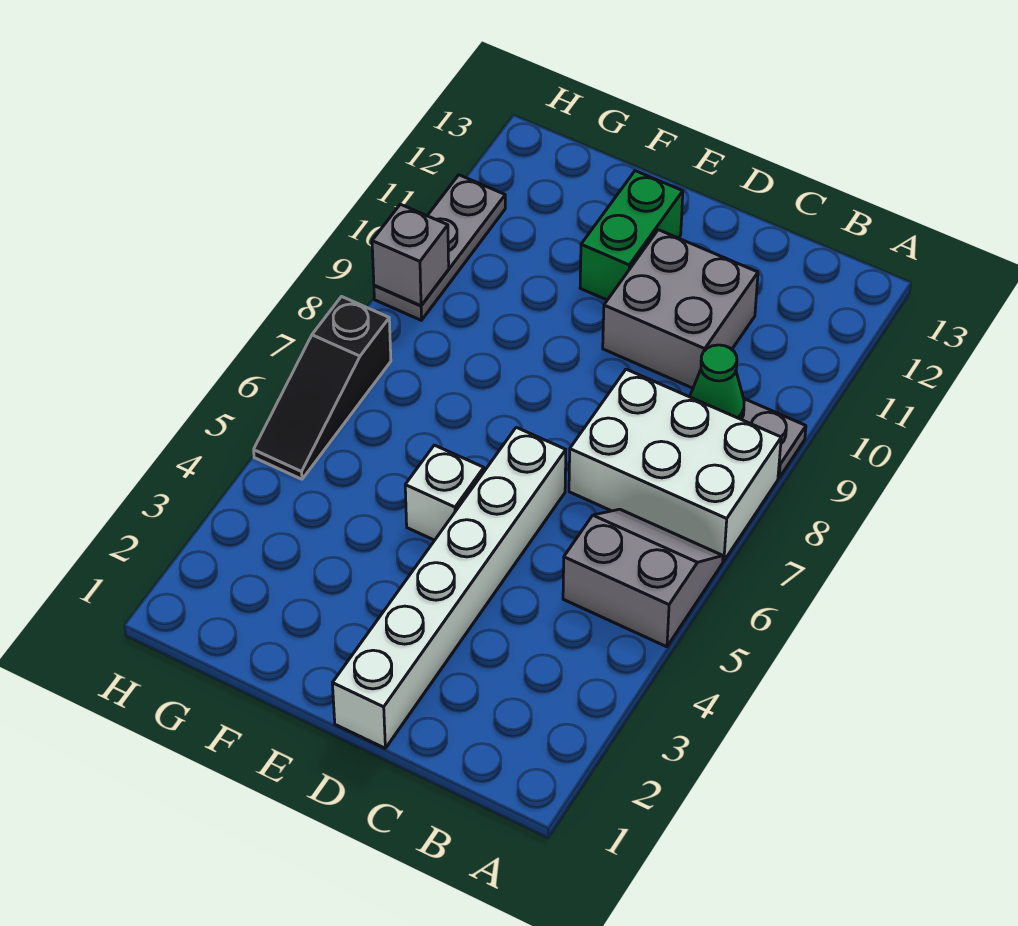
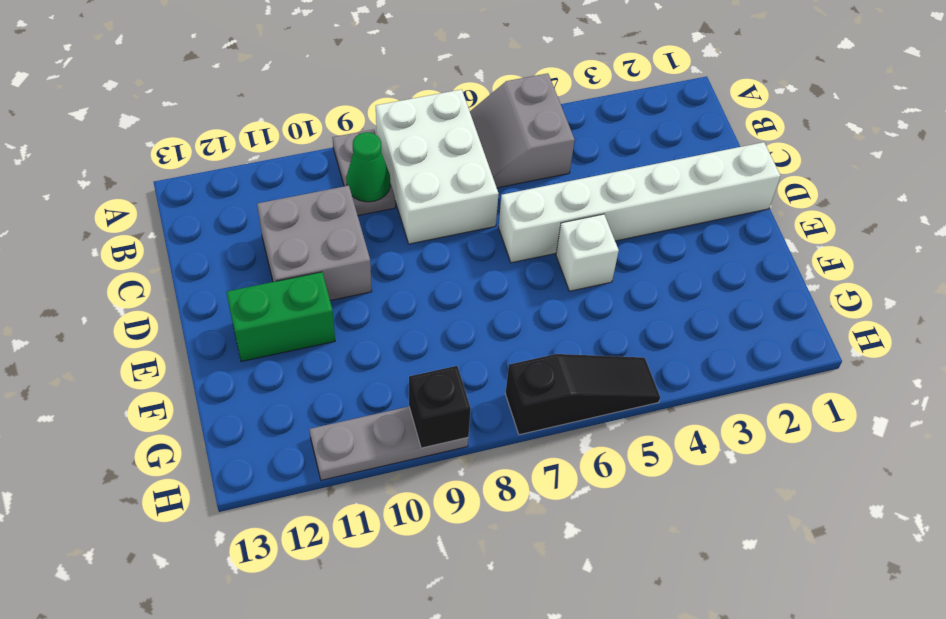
grey brick H9 level 2 -> black brick H9 level 2

